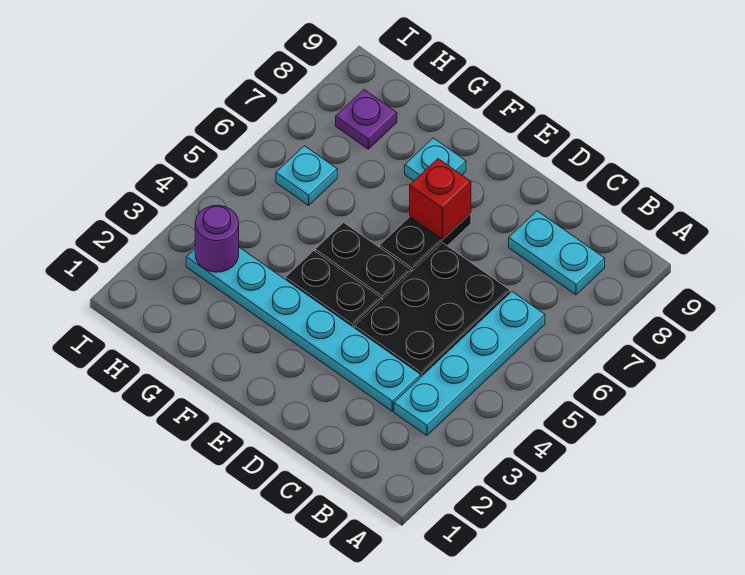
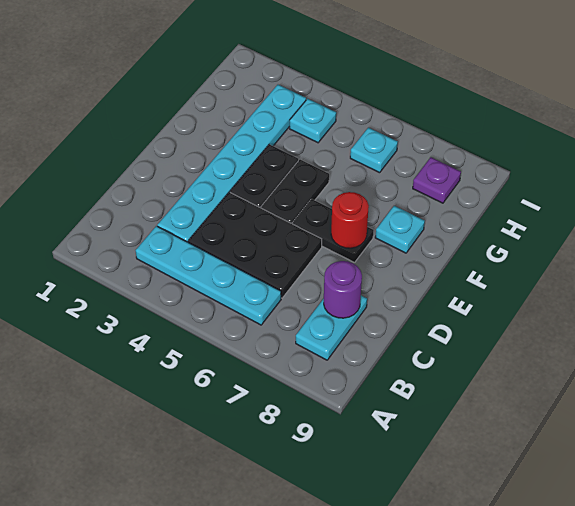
red brick E7 level 2 -> red round brick E7 level 2
purple round brick H3 level 2 -> purple round brick C8 level 2
none -> cyan plate H4 level 1

